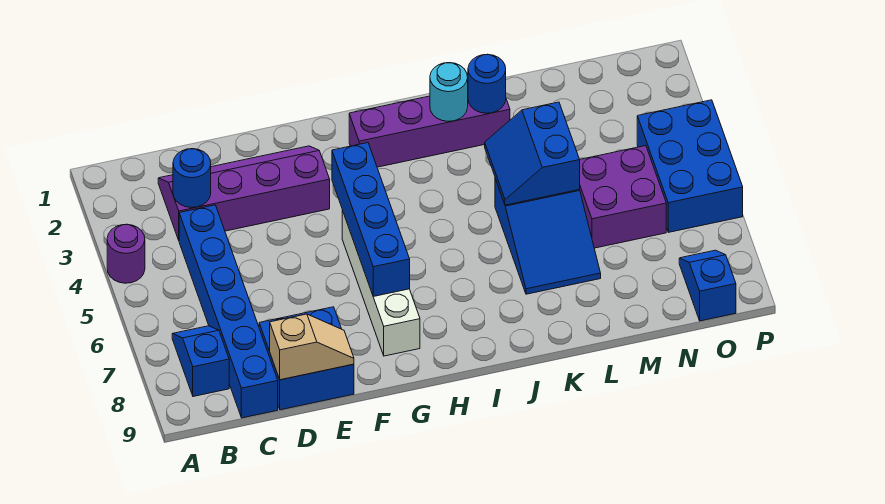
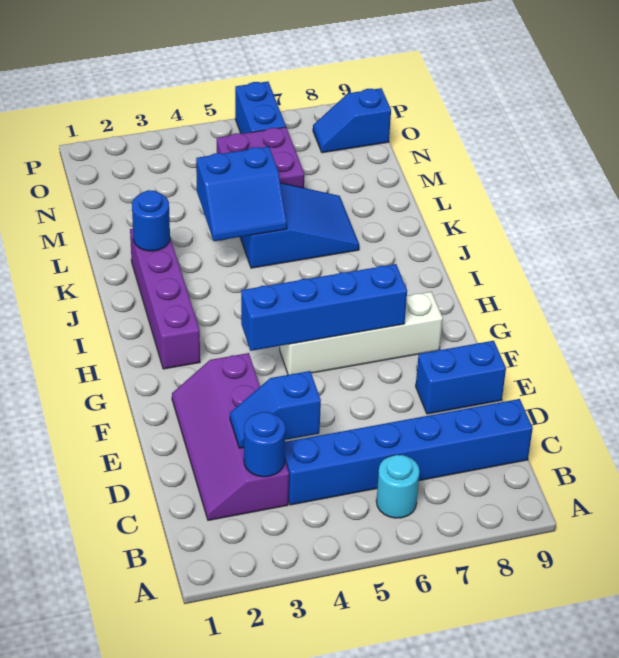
purple round brick A4 level 1 -> none
blue slope B7:B8 level 1 top 8 -> blue slope D3:D4 level 2 top 4
blue brick D8:E9 level 1 -> blue brick E8:E9 level 1
tan slope D9:E9 level 2 top D -> none
cyan round brick J2 level 2 -> cyan round brick B6 level 1
blue brick O4:P6 level 1 -> blue brick O6:P6 level 1

